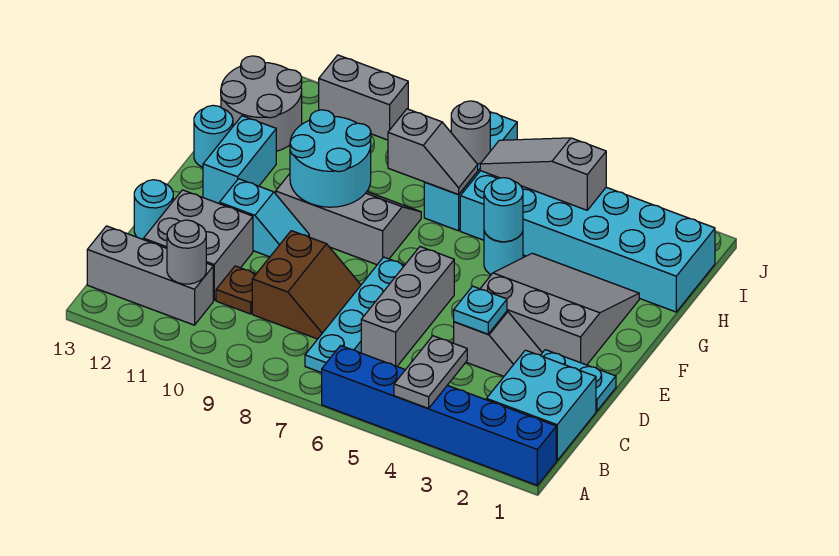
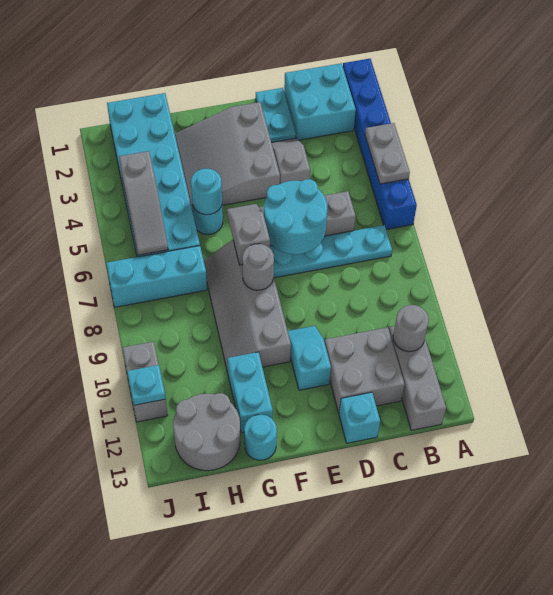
grey plate A4:B4 level 2 -> grey plate A4:A5 level 2
brown slope C8:D9 level 1 top 9 -> none
brown plate C10 level 1 -> none
cyan plate D4 level 2 -> cyan plate J11 level 2
cyan round brick D13 level 1 -> cyan brick D13 level 1
grey slope F8:G10 level 1 top F -> grey slope F7:G10 level 1 top F
cyan round brick F9:G10 level 2 -> cyan round brick D6:E7 level 2
cyan brick F12:G12 level 1 -> cyan brick G11:G12 level 1
grey slope H7:H8 level 2 top 8 -> grey slope F6:F7 level 2 top 7
grey round brick I7 level 2 -> grey round brick F8 level 2

